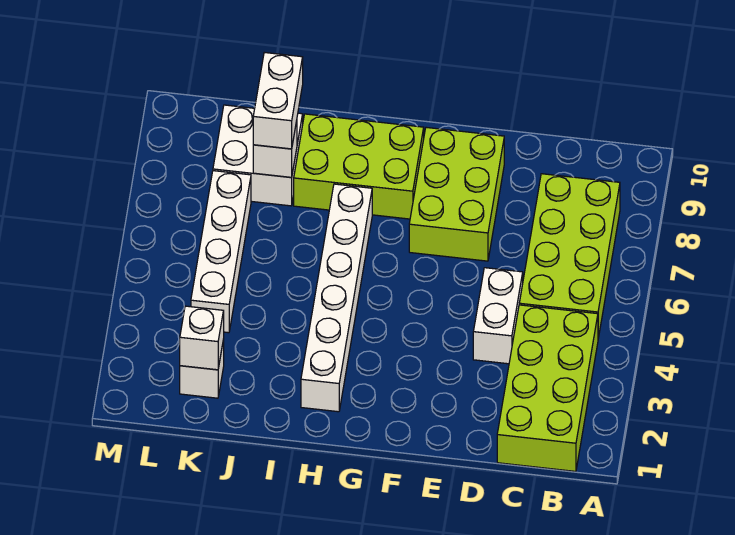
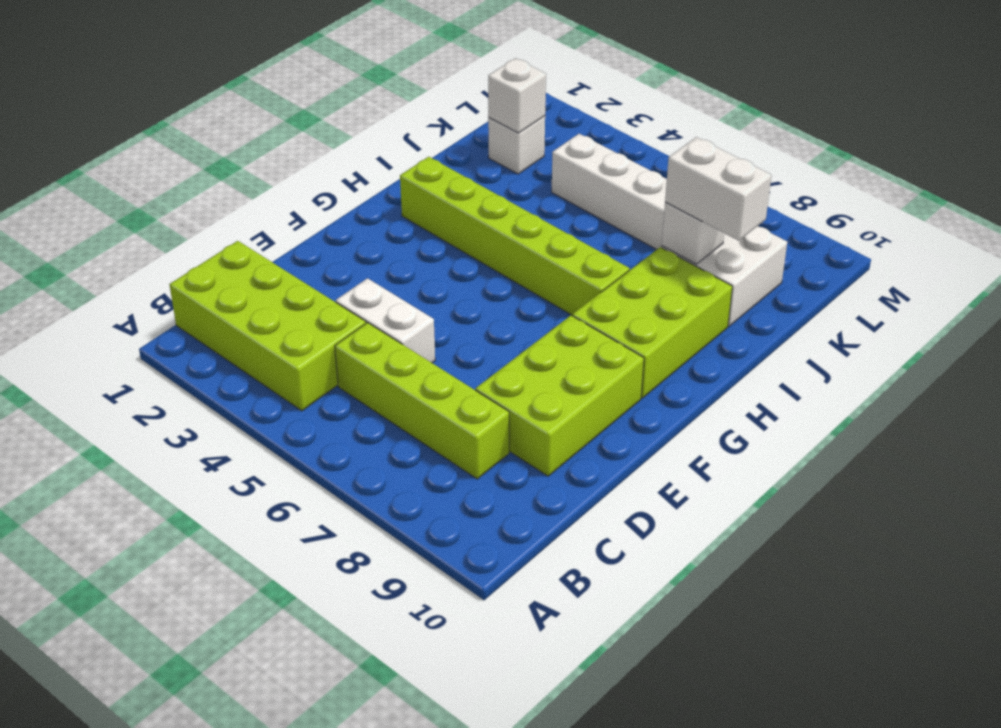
lime brick B5:C8 level 1 -> lime brick C5:C8 level 1
lime brick E7:F9 level 1 -> lime brick D8:F9 level 1
white brick H2:H7 level 1 -> lime brick H2:H7 level 1

